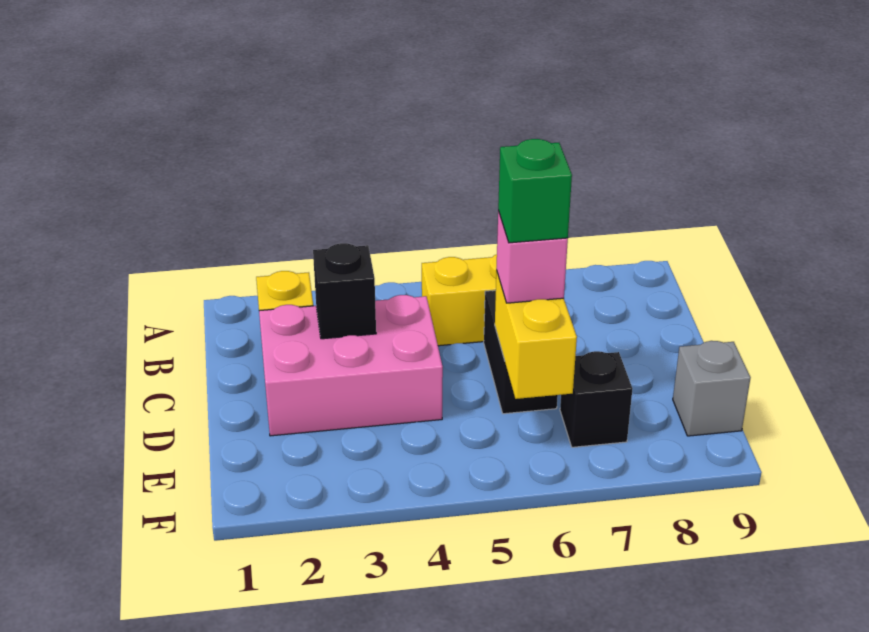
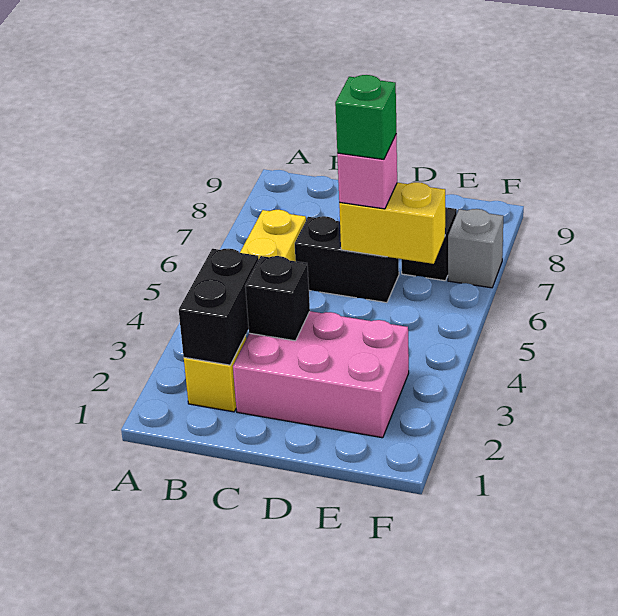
none -> black brick B2:B3 level 2
pink brick C2:D4 level 1 -> pink brick C2:E3 level 1
grey brick E9 level 1 -> grey brick F7 level 1

